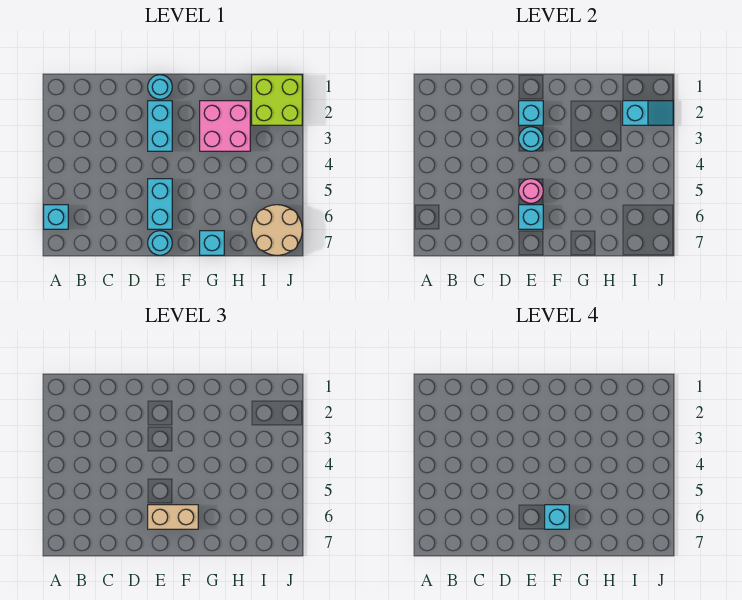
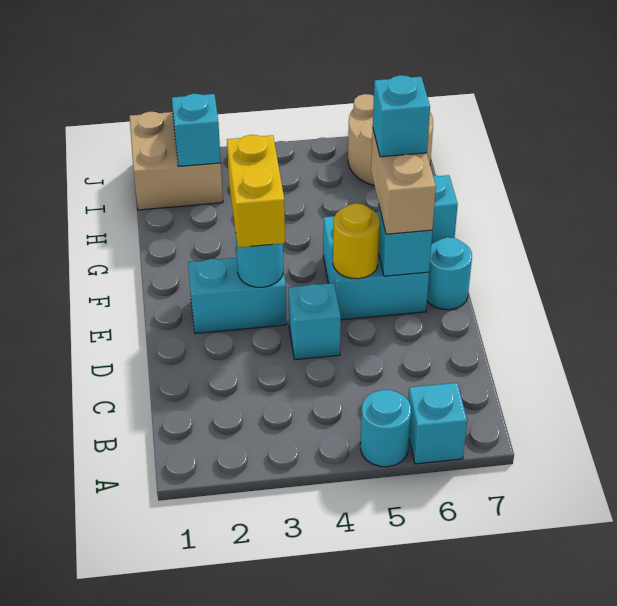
cyan round brick E1 level 1 -> cyan round brick A5 level 1
cyan brick E2 level 2 -> cyan brick D4 level 1
none -> yellow brick E3:F3 level 3
cyan brick E5:E6 level 1 -> cyan brick E5:F6 level 1
pink round brick E5 level 2 -> yellow round brick E5 level 2
pink brick G2:H3 level 1 -> none
lime brick I1:J2 level 1 -> tan brick I1:J2 level 1

